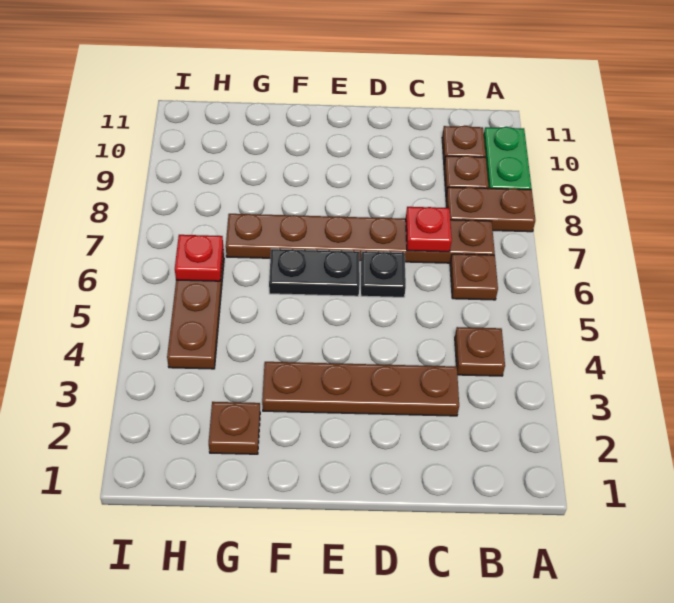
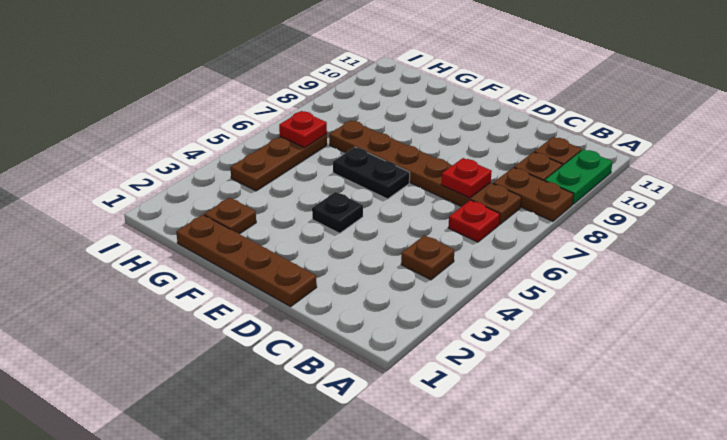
brown plate B6 level 1 -> red plate B6 level 1
brown plate C3:F3 level 1 -> brown plate D1:G1 level 1
black plate D6 level 1 -> black plate E4 level 1

